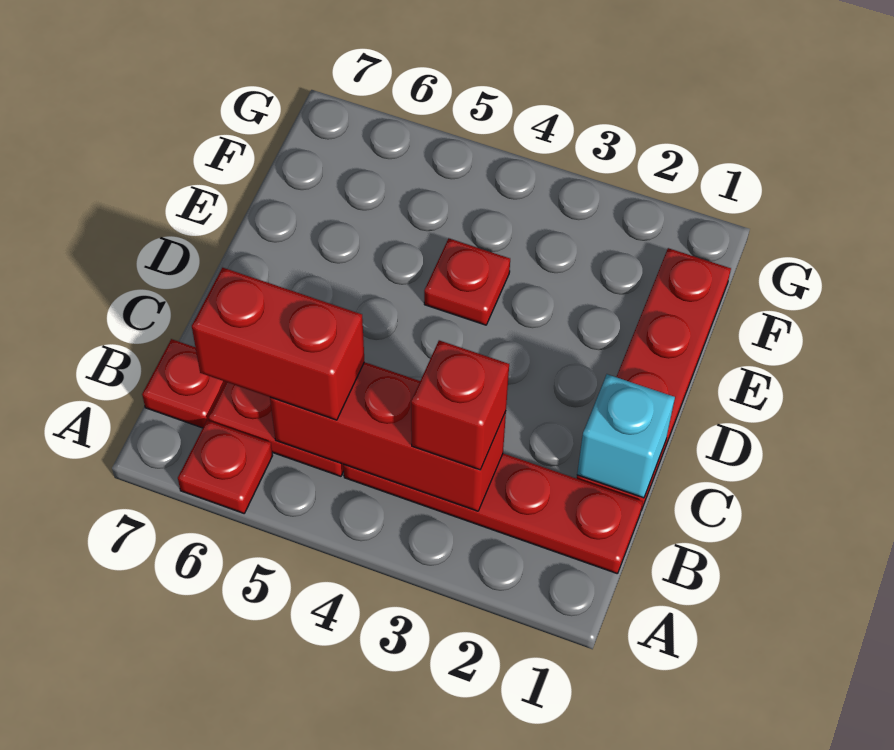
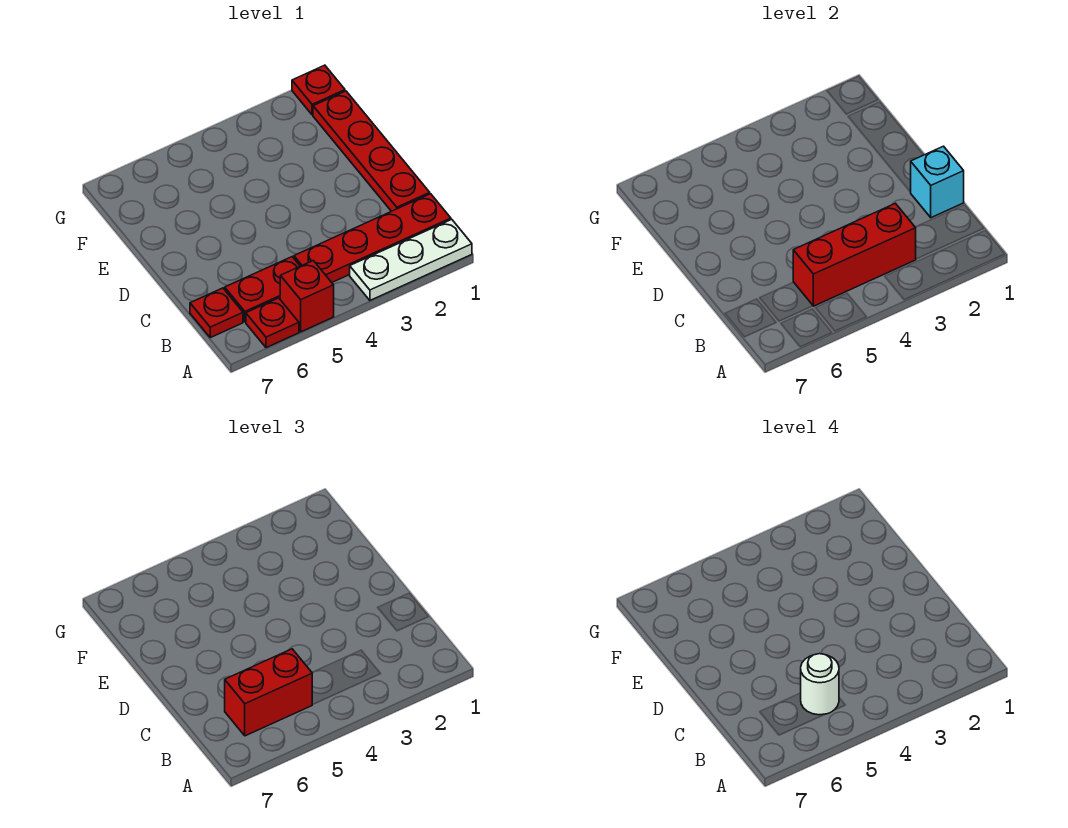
none -> white plate A1:A3 level 1
red brick B3 level 3 -> red brick A5 level 1
none -> white round brick B5 level 4
red plate E4 level 1 -> red plate G1 level 1

